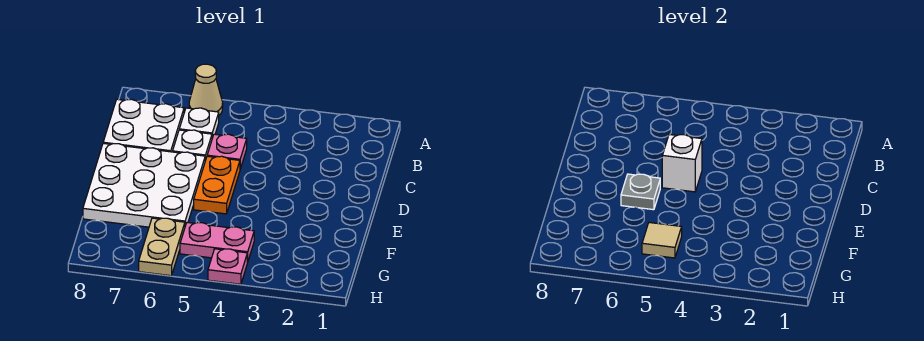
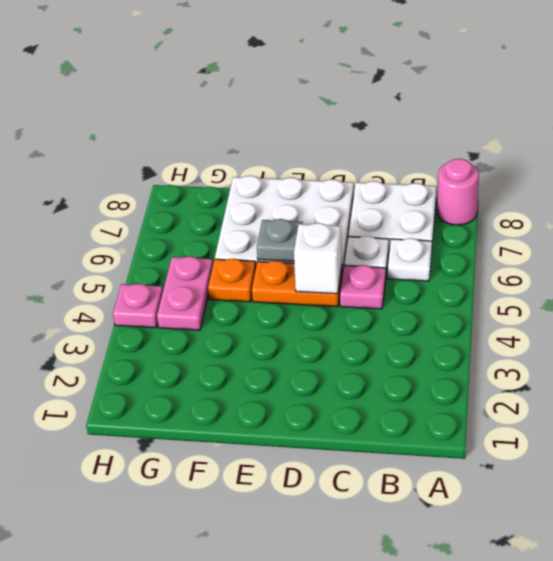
tan cone A6 level 1 -> none
none -> pink round brick A8 level 1
none -> orange plate F5 level 1
tan tile G5 level 2 -> none
tan plate G6:H6 level 1 -> none

